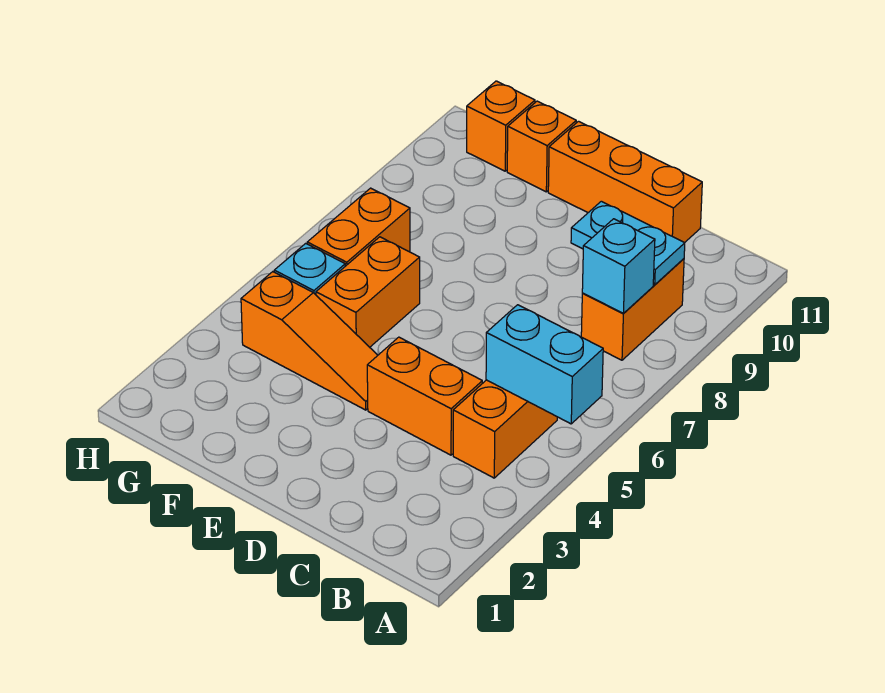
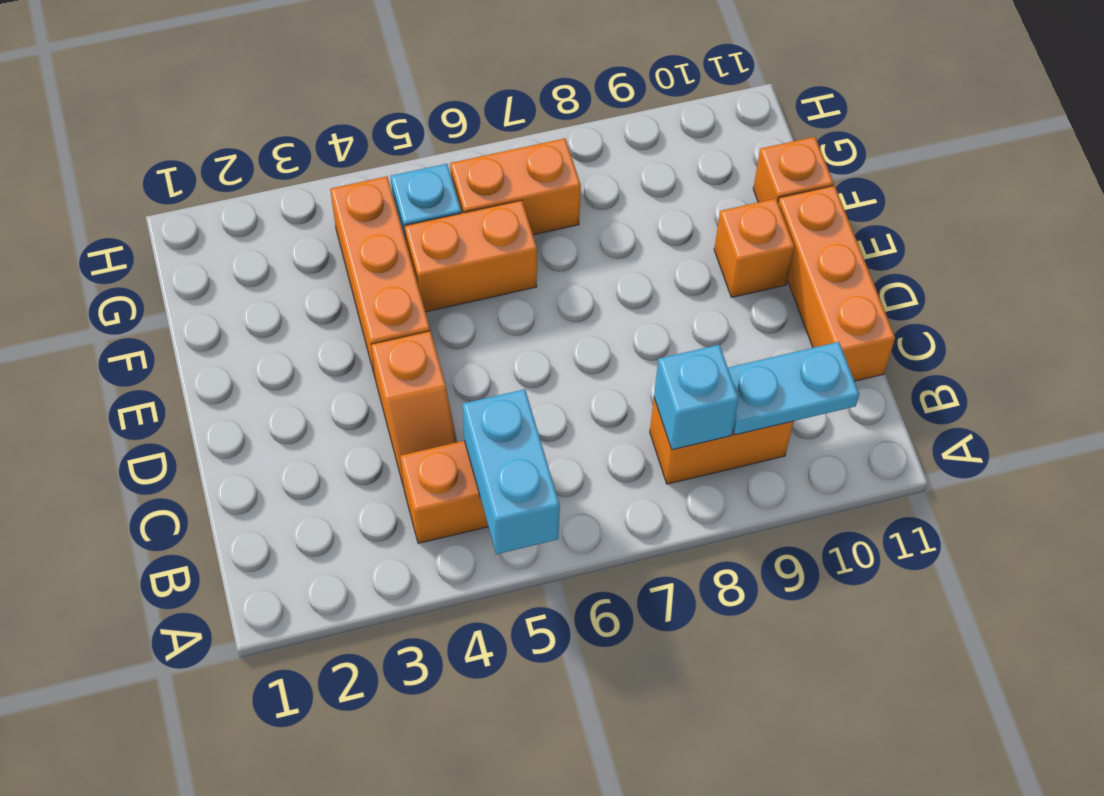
cyan plate B9:C9 level 2 -> cyan plate B9:B10 level 2
orange brick C4:D4 level 1 -> orange slope C4:D4 level 1 top D
orange slope E4:G4 level 1 top G -> orange brick E4:G4 level 1
orange brick G11 level 1 -> orange brick E10 level 1

